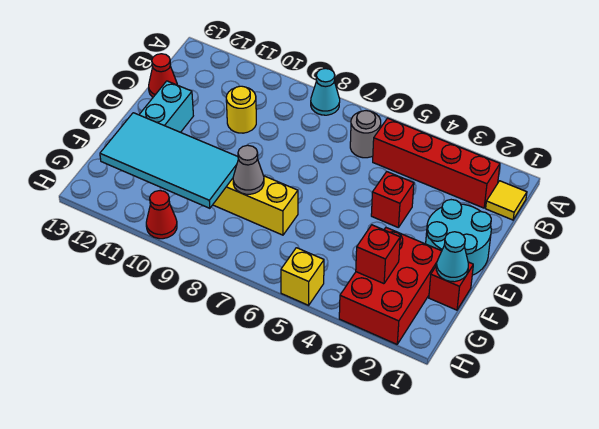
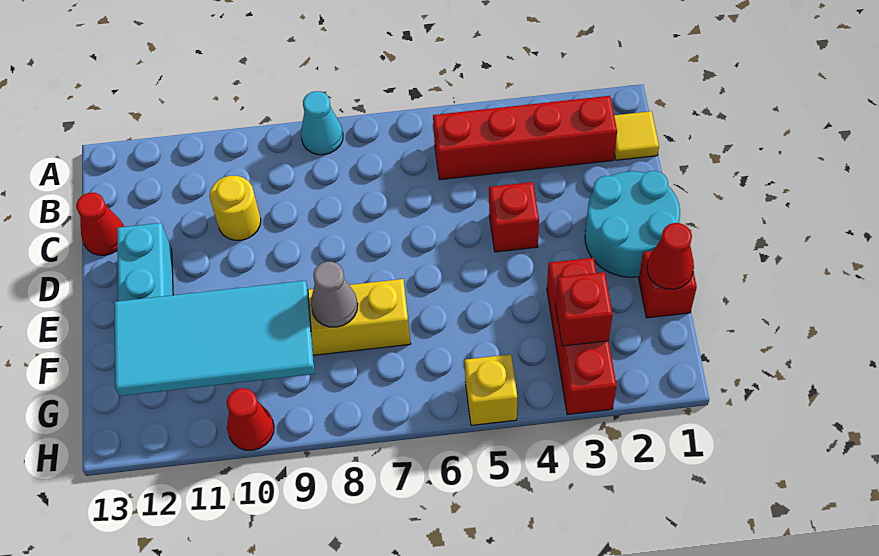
grey round brick B6 level 1 -> none
cyan cone F1 level 2 -> red cone F1 level 2
red brick F2:H3 level 1 -> red brick F3:H3 level 1

